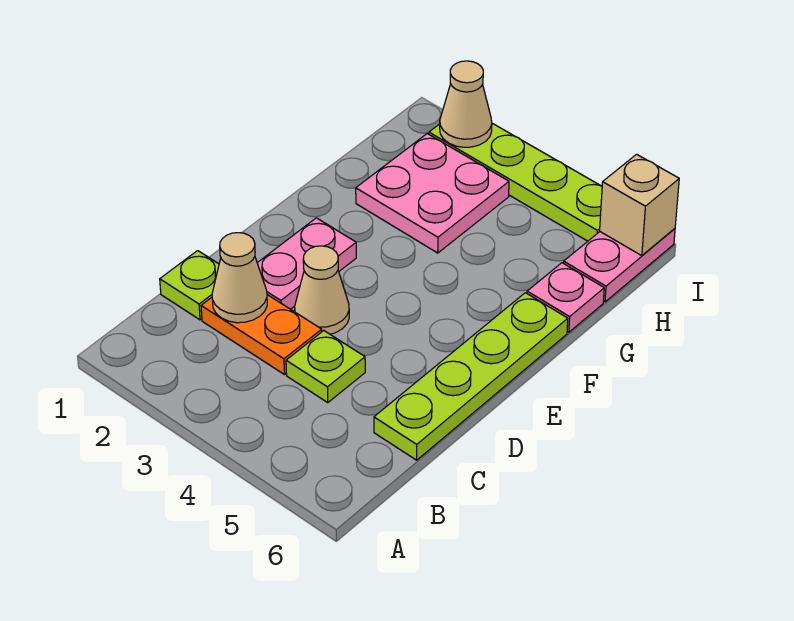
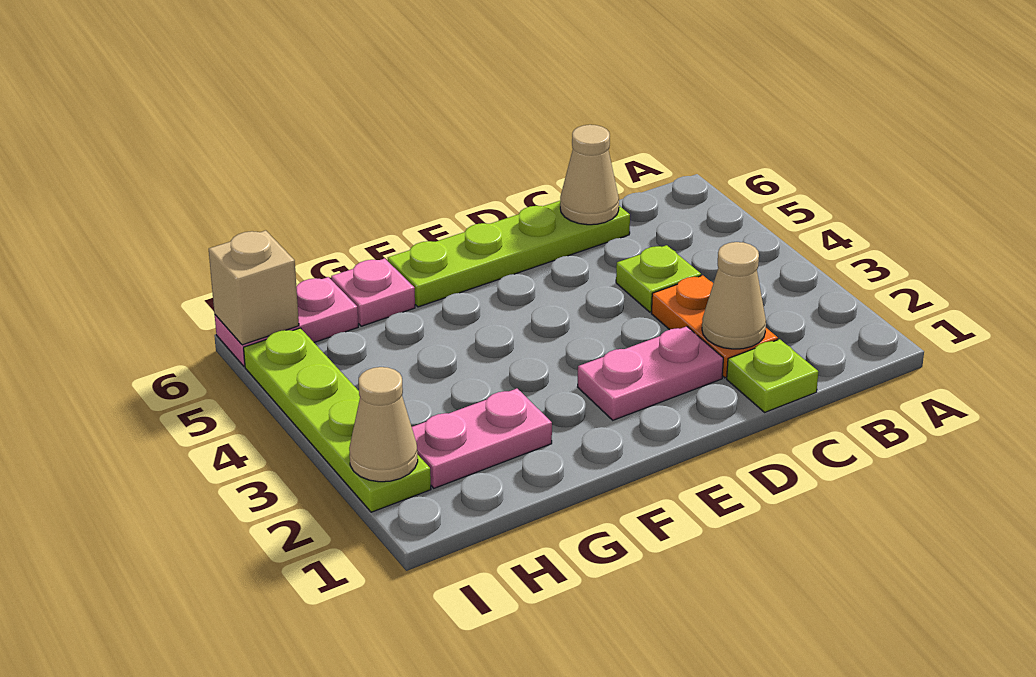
tan cone D3 level 1 -> tan cone C6 level 2
pink plate G2:H3 level 1 -> pink plate G2:H2 level 1

